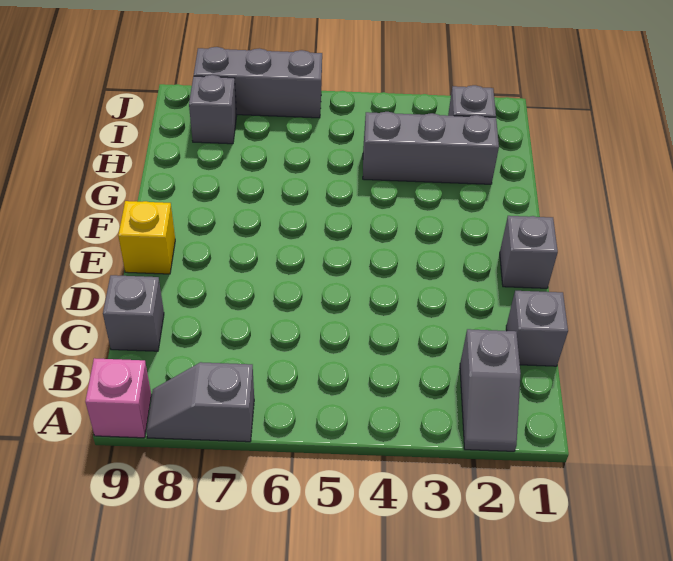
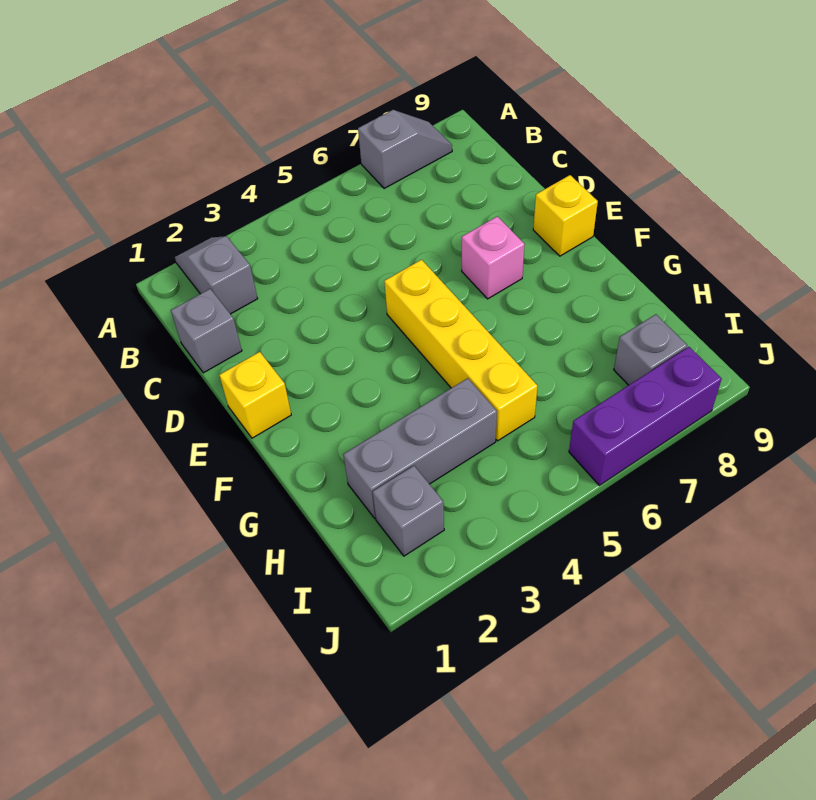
pink brick A9 level 1 -> pink brick E7 level 1
grey brick C9 level 1 -> none
grey brick E1 level 1 -> yellow brick E1 level 1
none -> yellow brick E5:H5 level 1
grey brick J6:J8 level 1 -> purple brick J6:J8 level 1

